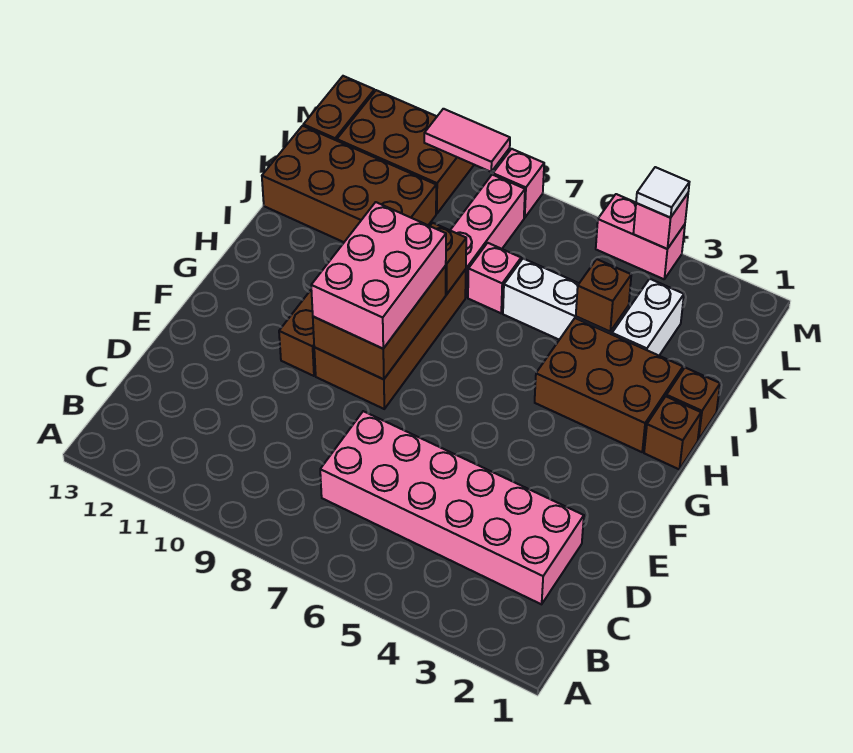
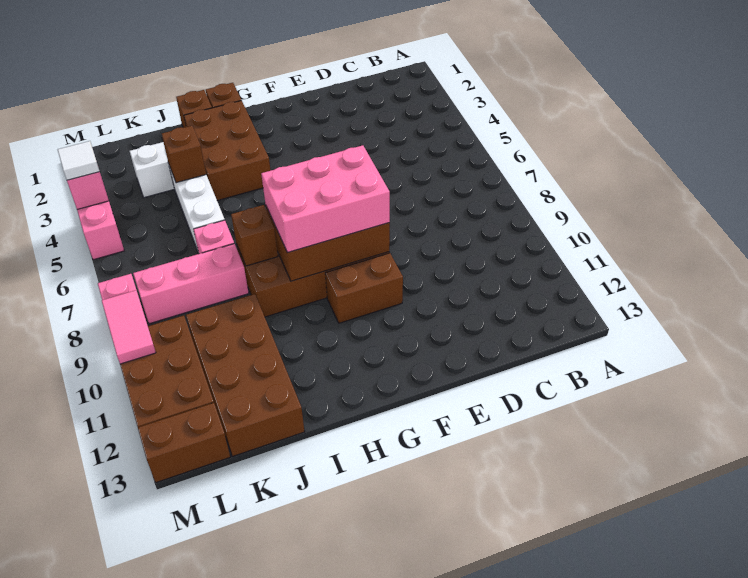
pink brick C2:D7 level 1 -> none

